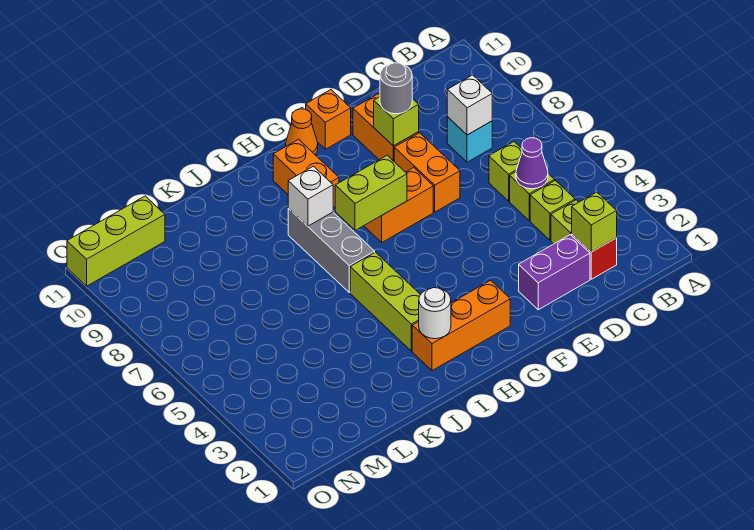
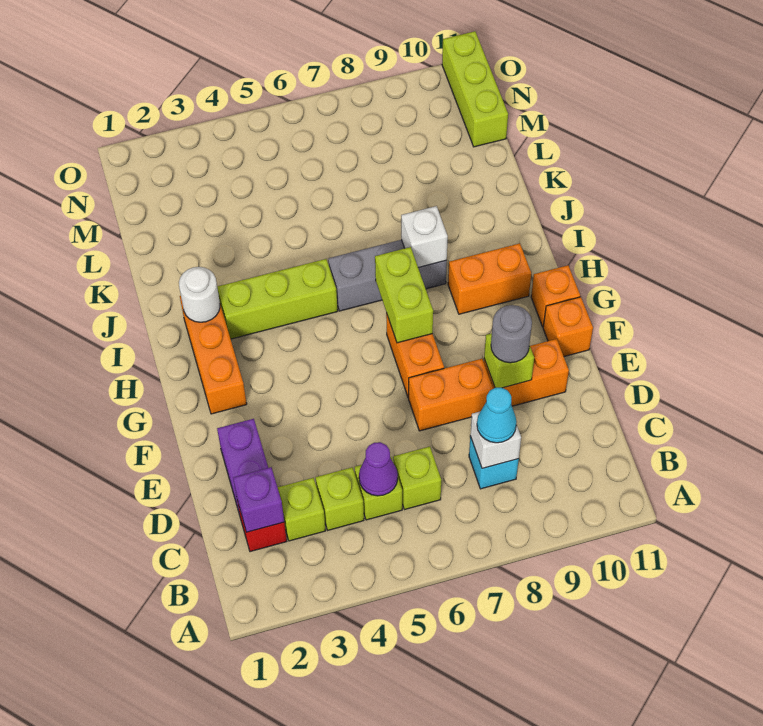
lime brick C2 level 2 -> purple brick C2 level 2
none -> cyan cone C8 level 3
orange cone G11 level 1 -> orange brick G11 level 1

